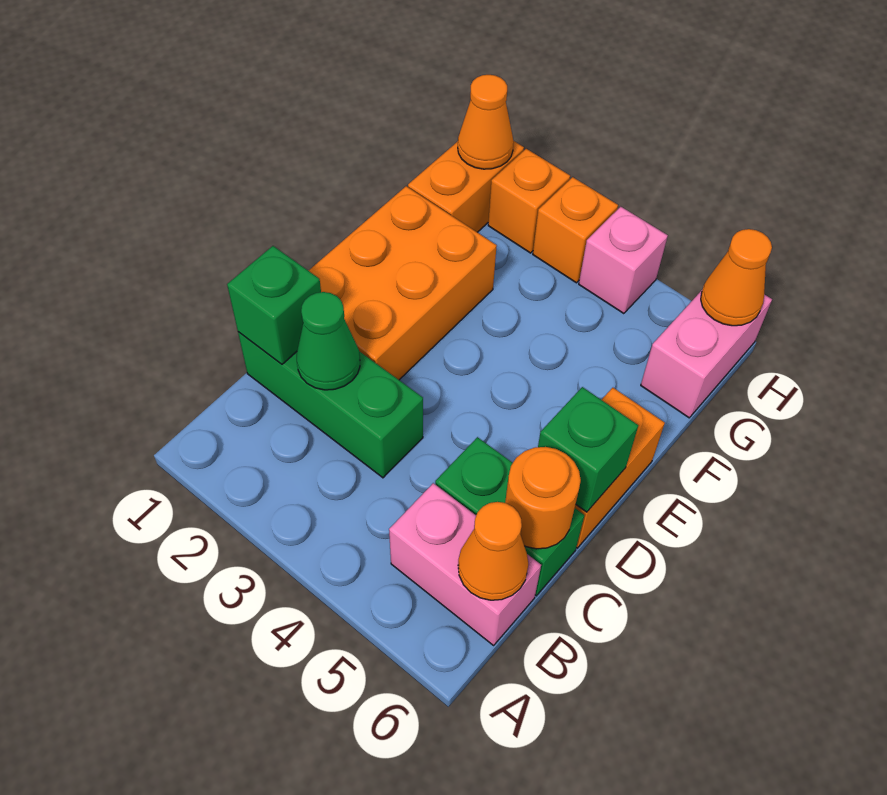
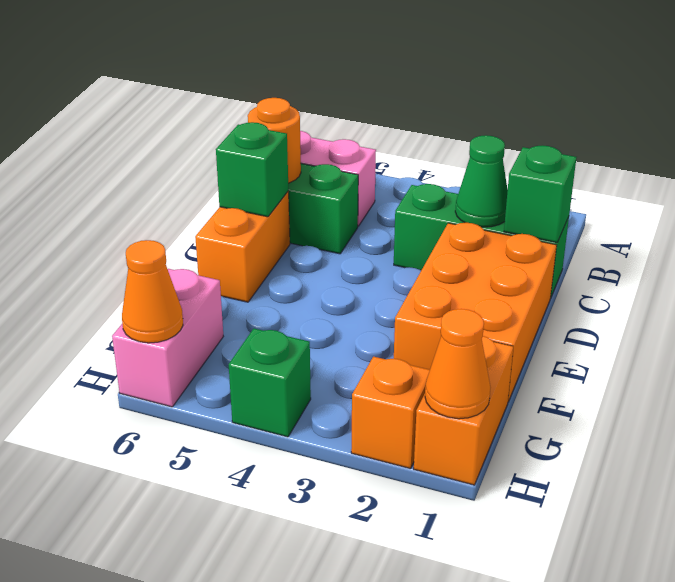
orange cone B6 level 2 -> none
orange brick H3 level 1 -> none
pink brick H4 level 1 -> green brick H4 level 1

